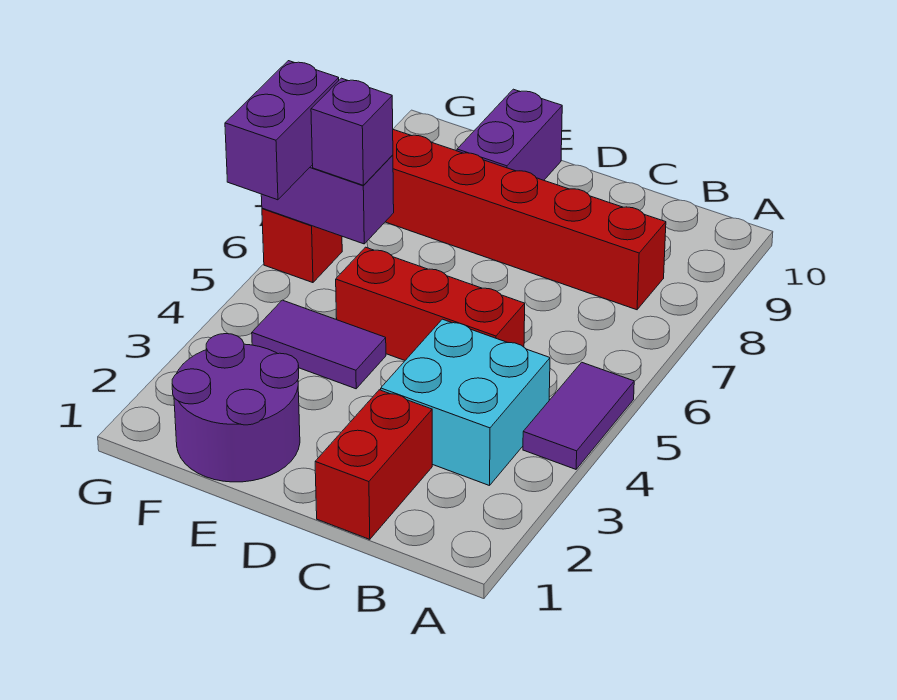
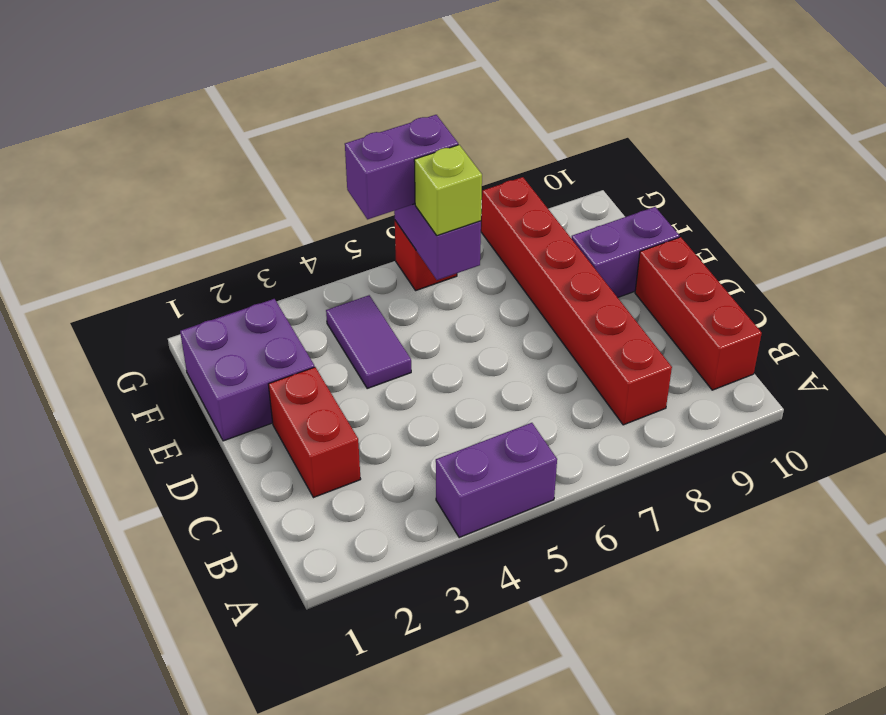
purple tile A4:A5 level 1 -> purple brick A4:A5 level 1
cyan brick B3:C4 level 1 -> none
red brick C1:C2 level 1 -> red brick C2:D2 level 1
red brick C5:E5 level 1 -> red brick B10:D10 level 1
purple round brick E1:F2 level 1 -> purple brick E1:F2 level 1
purple brick F6 level 3 -> lime brick F6 level 3

